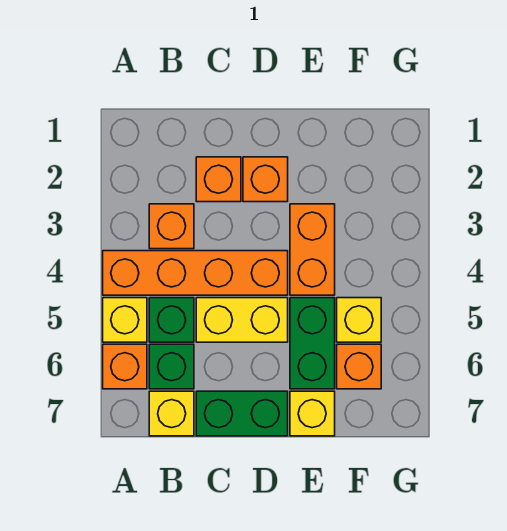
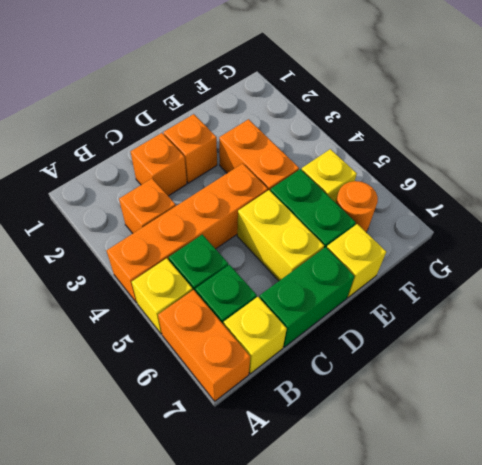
orange brick A6 level 1 -> orange brick A6:A7 level 1
yellow brick C5:D5 level 1 -> yellow brick D5:D6 level 1
orange brick F6 level 1 -> orange round brick F6 level 1

